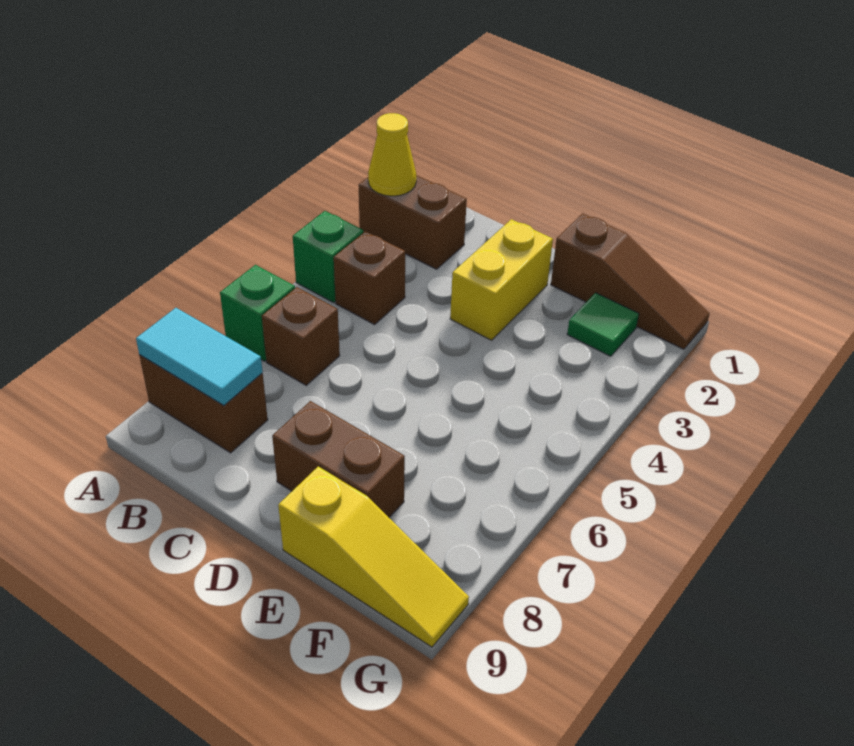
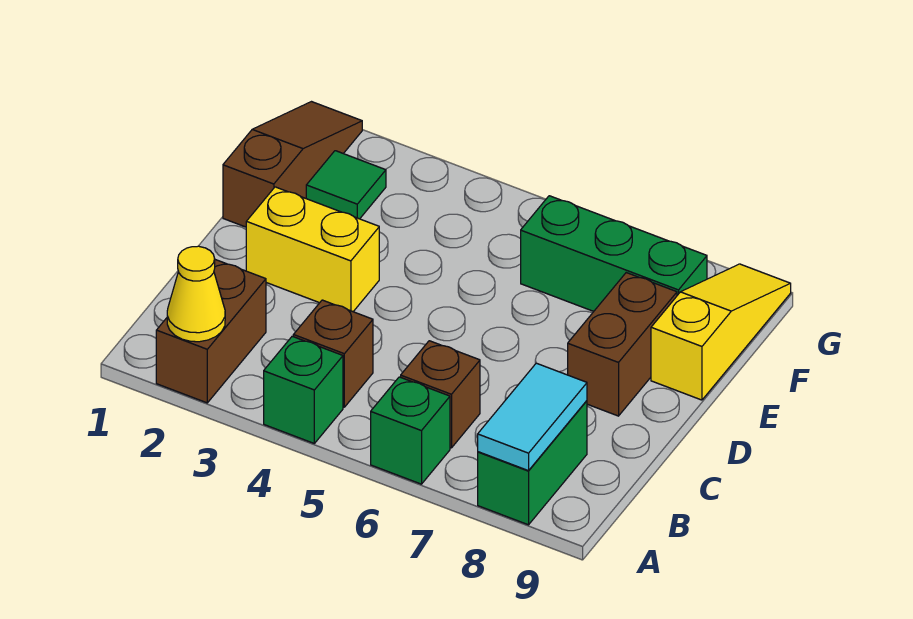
brown brick A8:B8 level 1 -> green brick A8:B8 level 1
none -> green brick F6:F8 level 1

